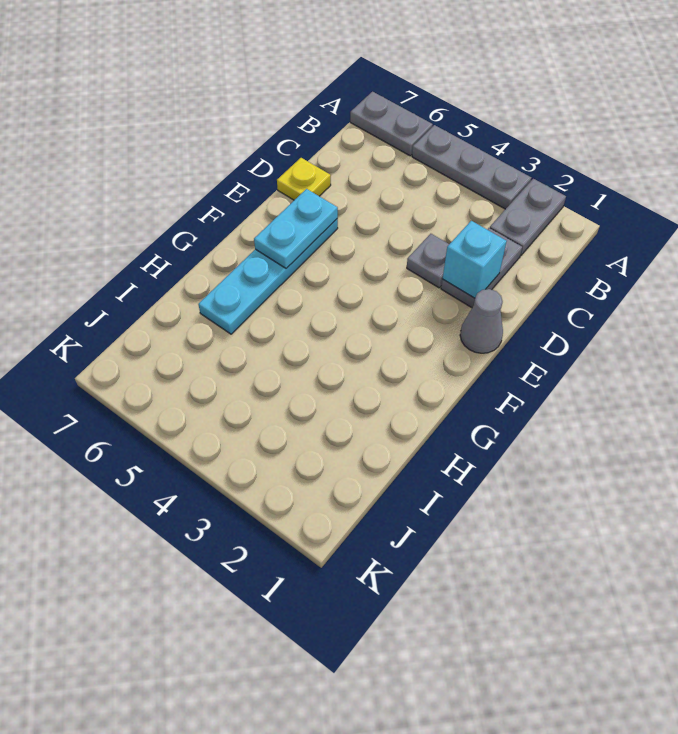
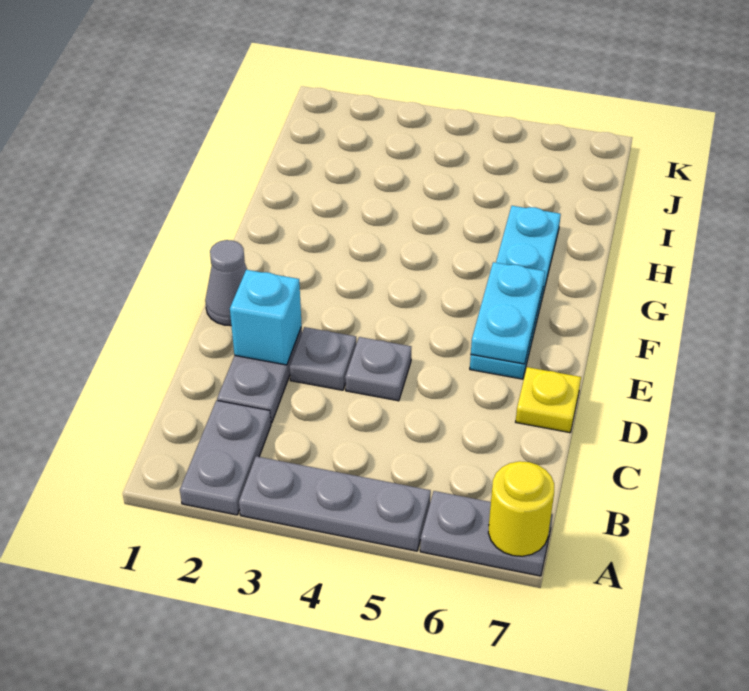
none -> yellow round brick A7 level 2
none -> grey plate D4 level 1

